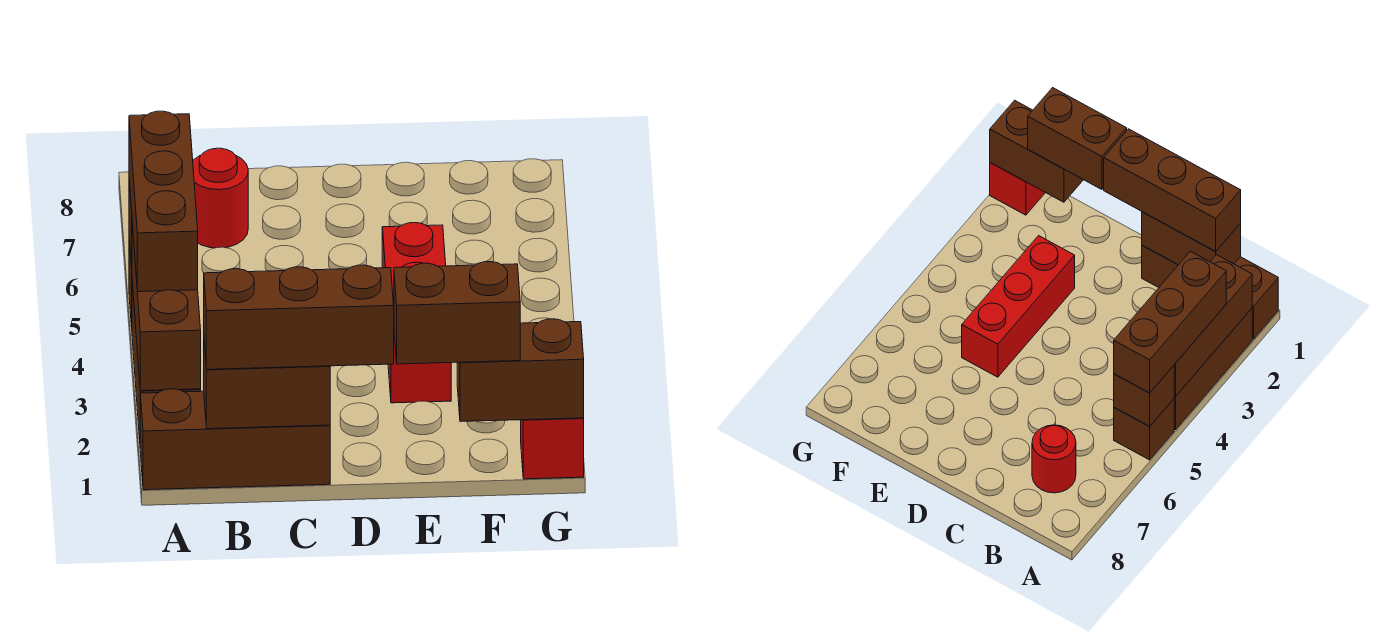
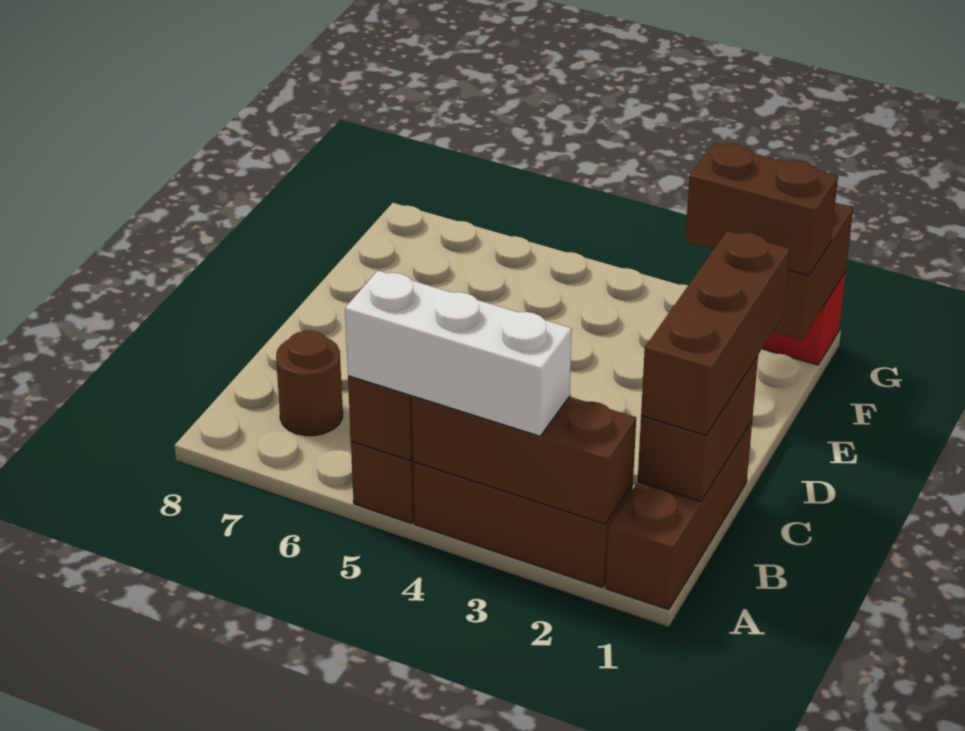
brown brick A3:A5 level 3 -> white brick A3:A5 level 3
red round brick B7 level 1 -> brown round brick B7 level 1
brown brick E1:F1 level 3 -> brown brick F1:F2 level 3
red brick E3:E5 level 1 -> none

